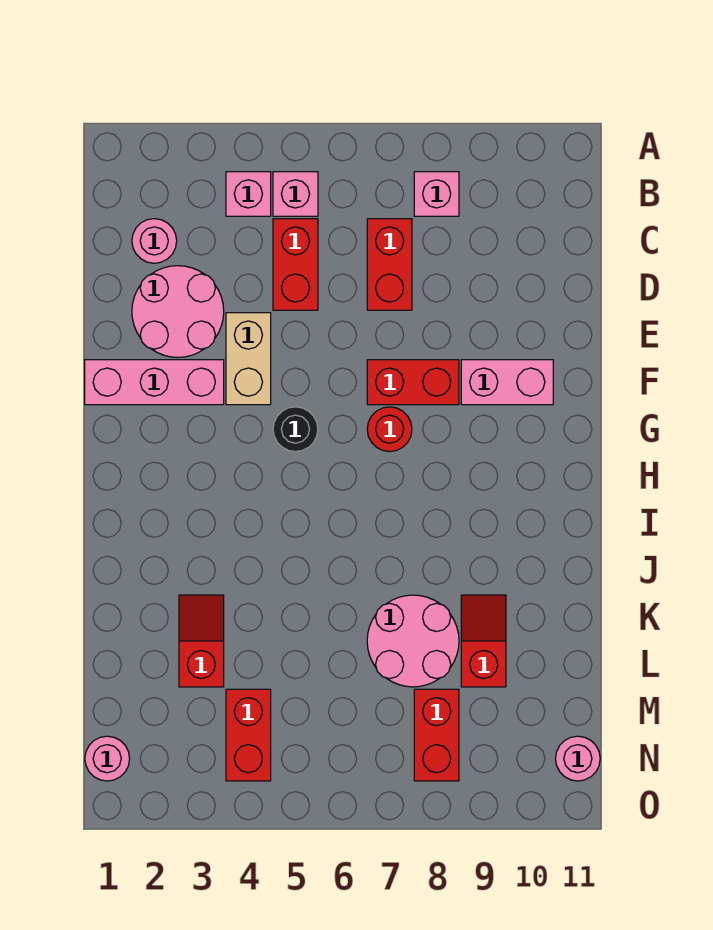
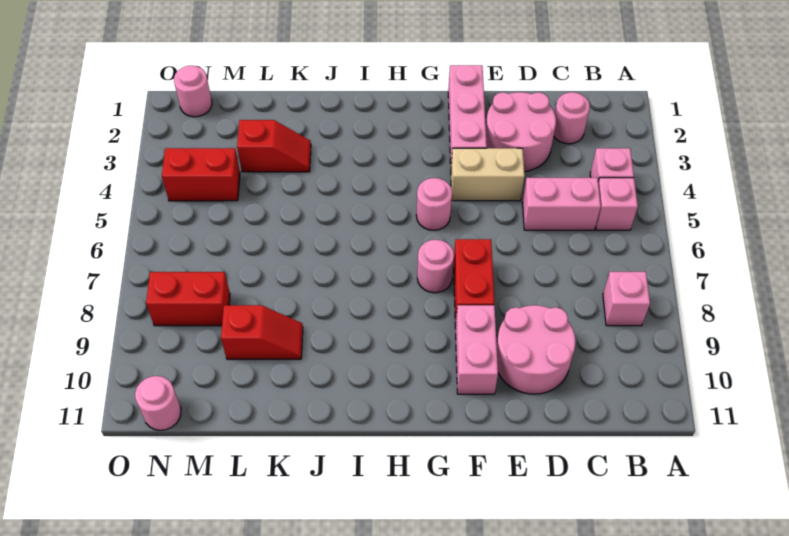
red brick C5:D5 level 1 -> pink brick C5:D5 level 1
red brick C7:D7 level 1 -> none
black round brick G5 level 1 -> pink round brick G5 level 1
red round brick G7 level 1 -> pink round brick G7 level 1
pink round brick K7:L8 level 1 -> pink round brick D9:E10 level 1

